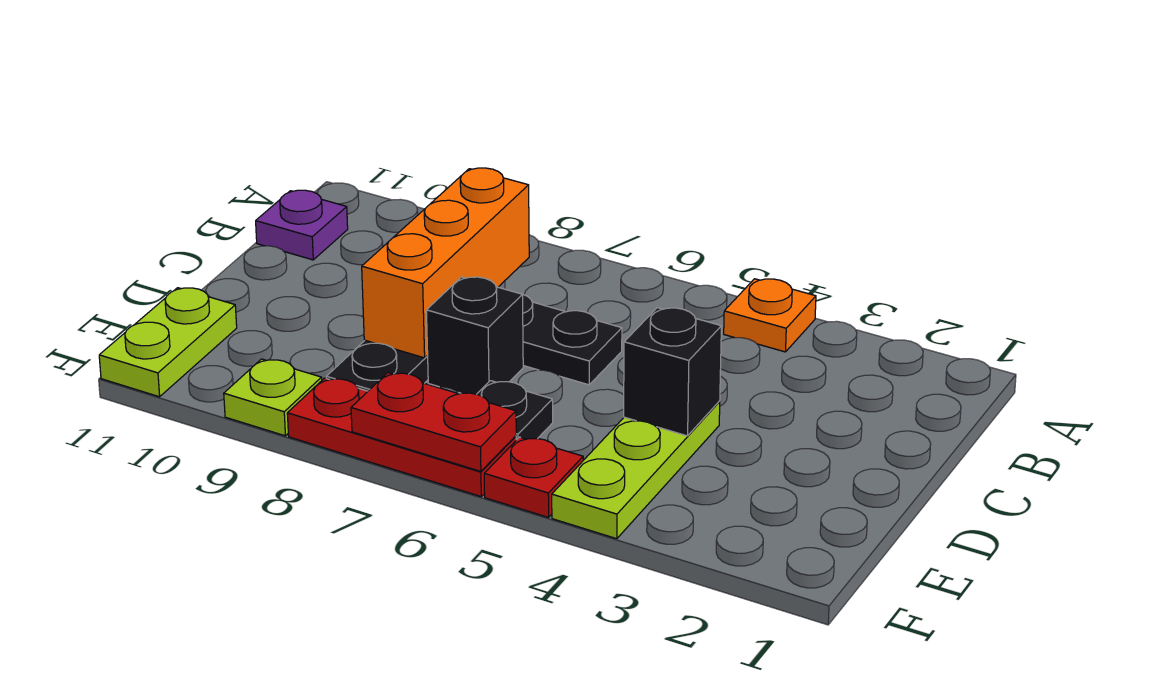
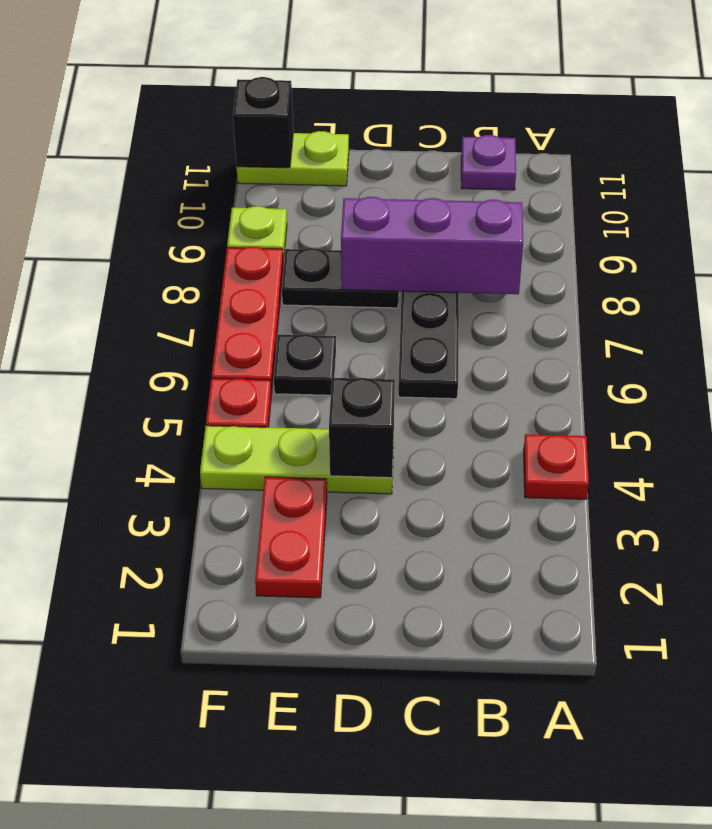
orange plate A4 level 1 -> red plate A4 level 1
orange brick B8:D8 level 2 -> purple brick B8:D8 level 2
black brick D7 level 1 -> black brick F11 level 2
red plate F6:F7 level 2 -> red plate E2:E3 level 1

